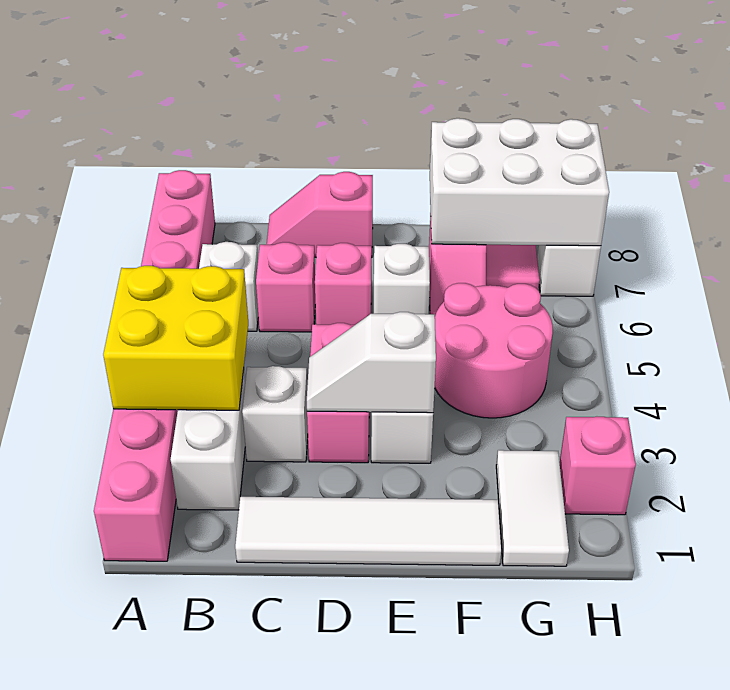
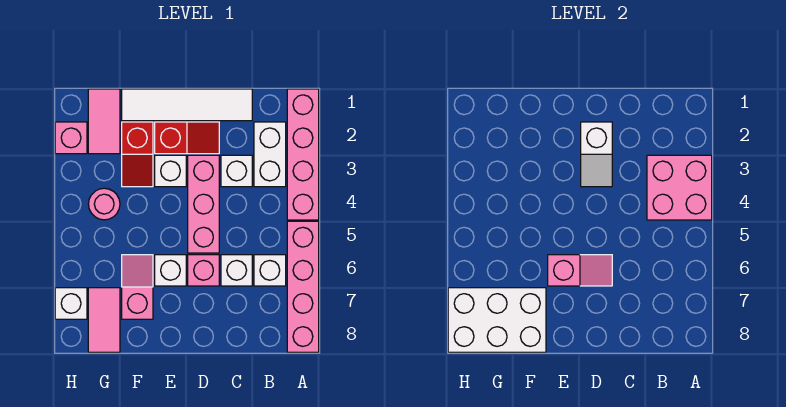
yellow brick A3:B4 level 2 -> pink brick A3:B4 level 2
pink brick C6 level 1 -> white brick C6 level 1
pink slope C8:D8 level 1 top D -> pink slope D6:E6 level 2 top E
none -> red slope D2:E2 level 1 top E
pink brick D3:D4 level 1 -> pink brick D3:D5 level 1
white slope D3:E3 level 2 top E -> white slope D2:D3 level 2 top 2
none -> red slope F2:F3 level 1 top 2
pink round brick F4:G5 level 1 -> pink round brick G4 level 1
white tile G1:G2 level 1 -> pink tile G1:G2 level 1

